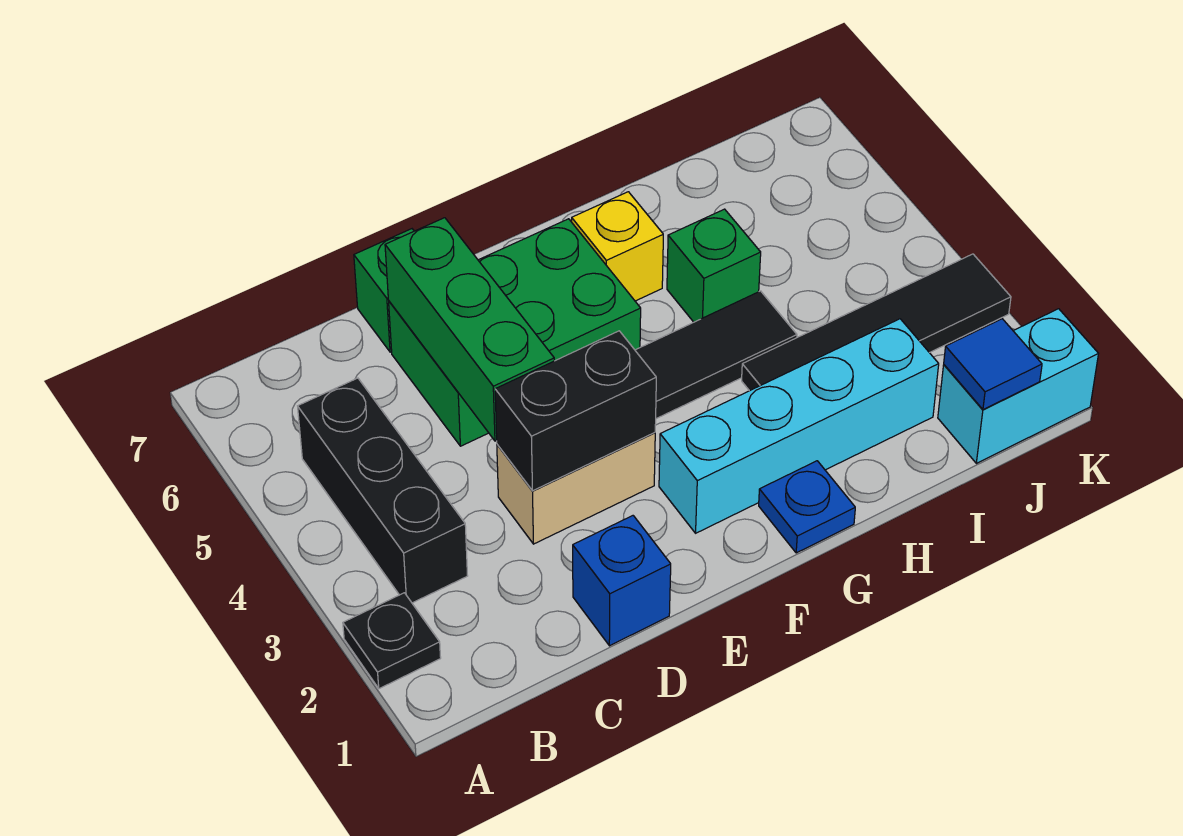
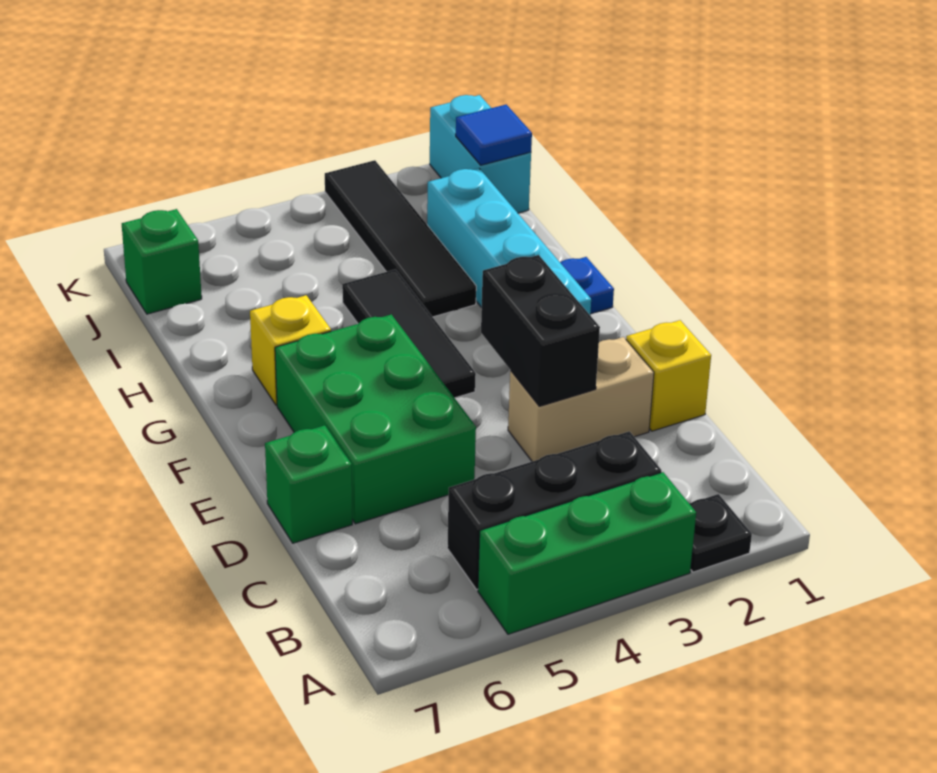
blue brick D1 level 1 -> yellow brick D1 level 1
tan brick D3:E3 level 1 -> tan brick D2:D3 level 1
green brick D4:D6 level 2 -> green brick A3:A5 level 1
green brick H5 level 1 -> green brick J7 level 1

